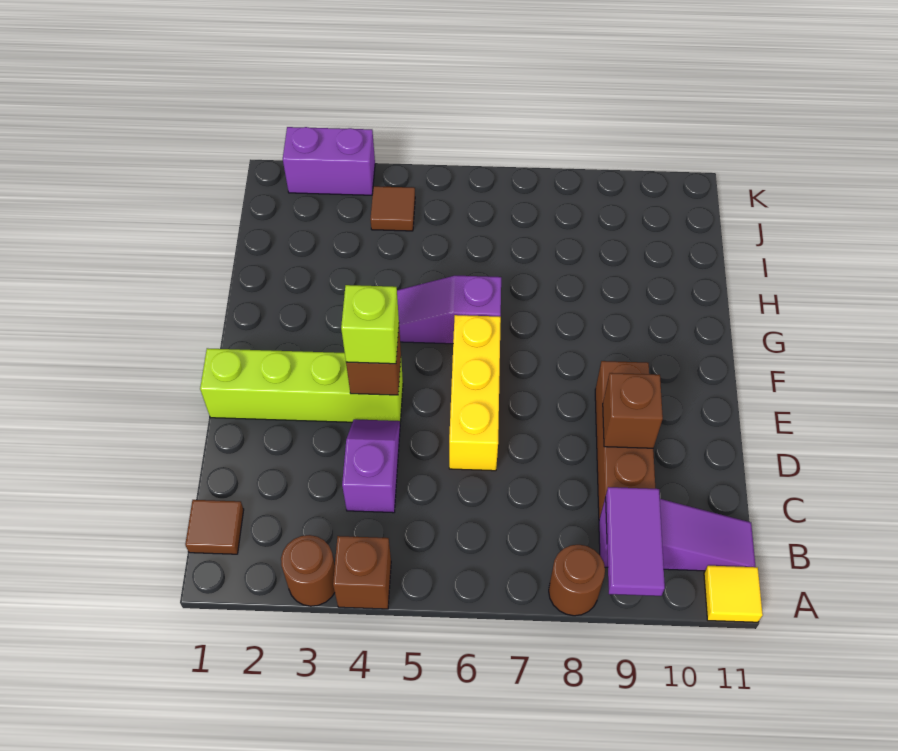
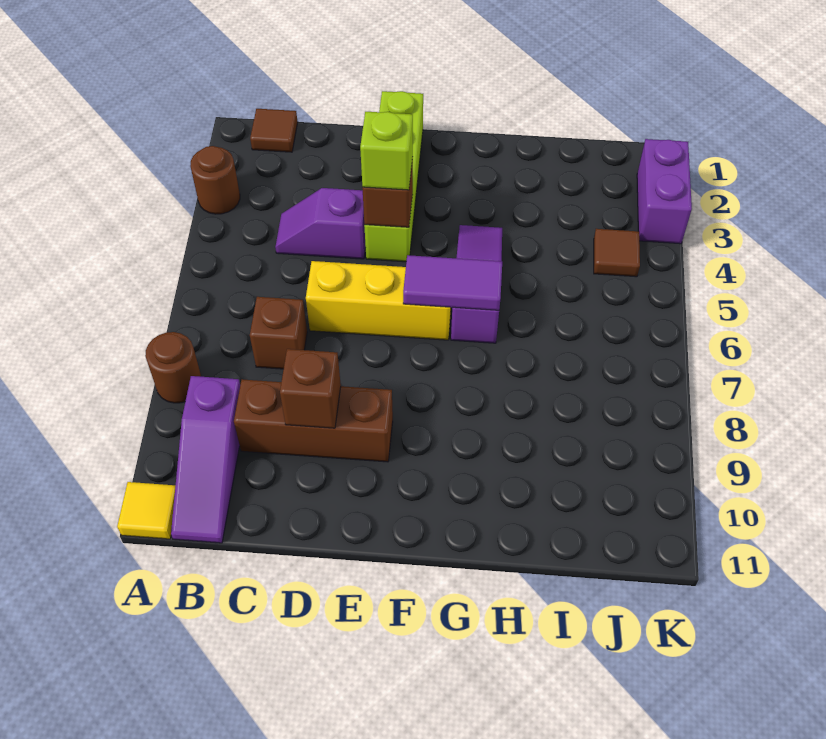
brown brick A4 level 1 -> brown brick C7 level 1
purple tile A9:B9 level 2 -> purple tile F6:G6 level 2
purple slope C4:D4 level 1 top C -> purple slope C4:D4 level 1 top D

